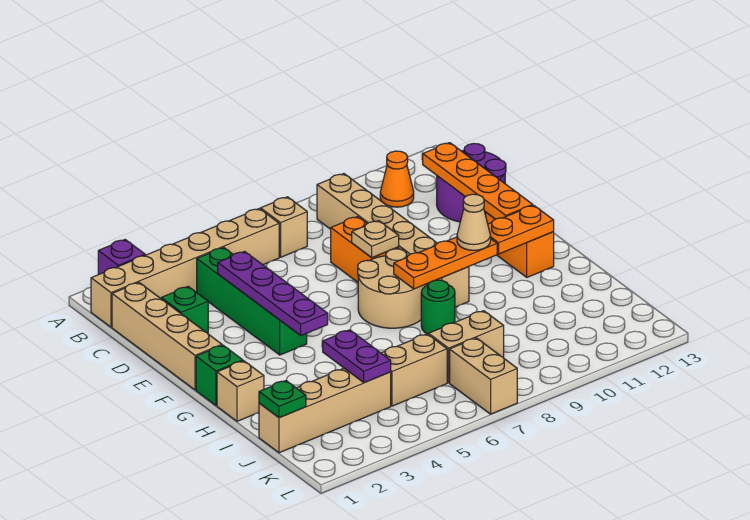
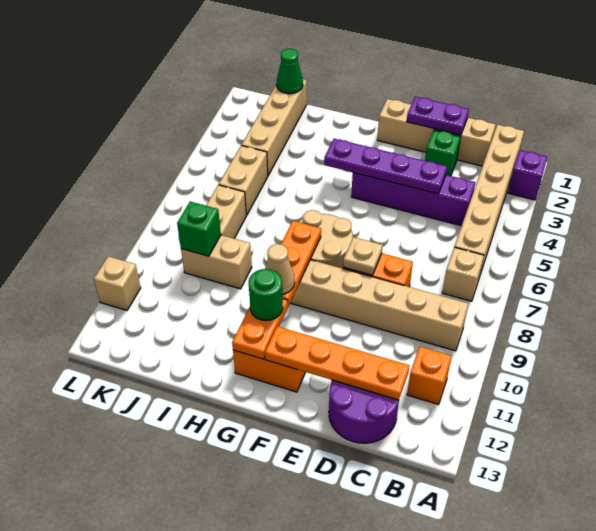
orange cone B11 level 1 -> orange brick B11 level 1
green brick C4:F4 level 1 -> purple brick C4:F4 level 1
green brick G1 level 1 -> green brick J9 level 2
tan brick H1 level 1 -> tan brick L11 level 1
green round brick H8 level 1 -> green round brick G11 level 3
purple plate I4:J4 level 2 -> purple plate D1:E1 level 2
green plate J1 level 2 -> green cone J1 level 2
tan brick K7:L7 level 1 -> tan brick I9:J9 level 1

